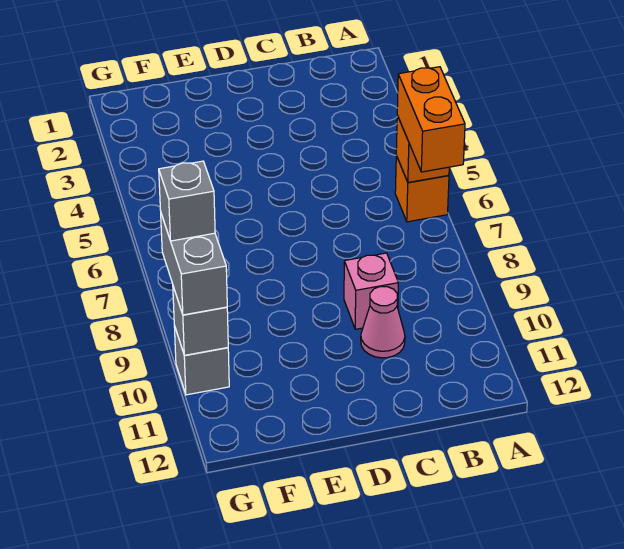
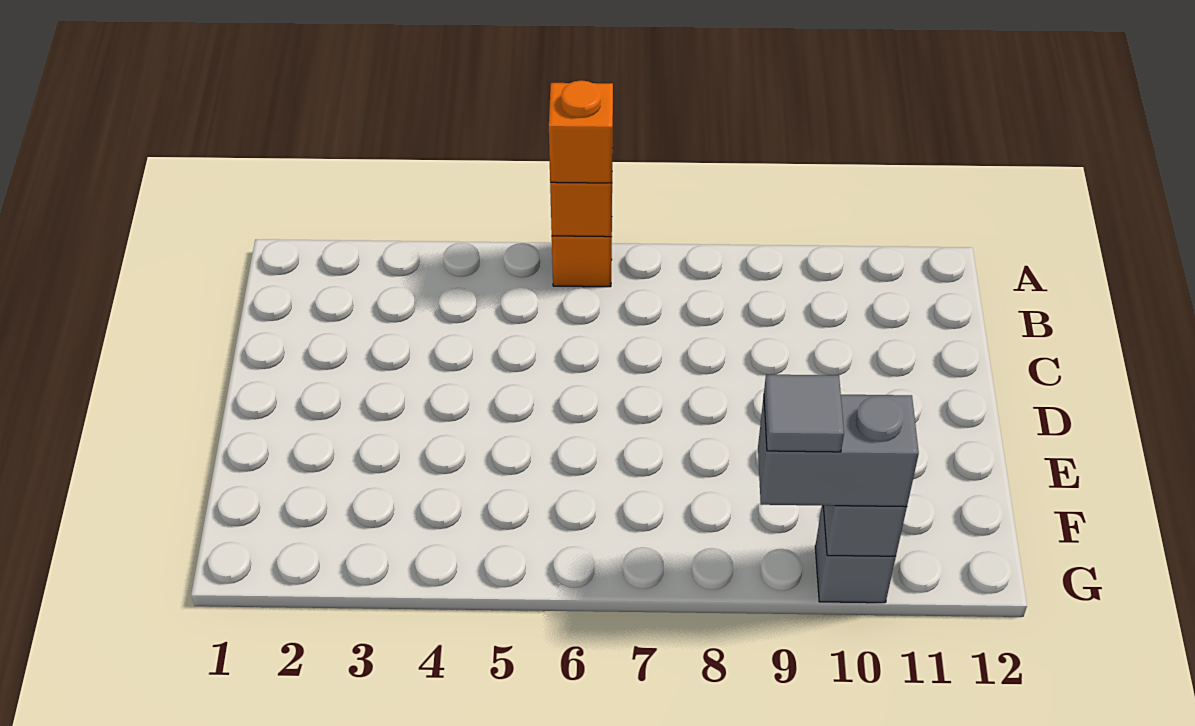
orange brick A6:A7 level 3 -> orange brick A6 level 3
pink brick C9 level 1 -> none
pink cone C10 level 1 -> none
grey brick G9 level 4 -> grey tile G9 level 4

